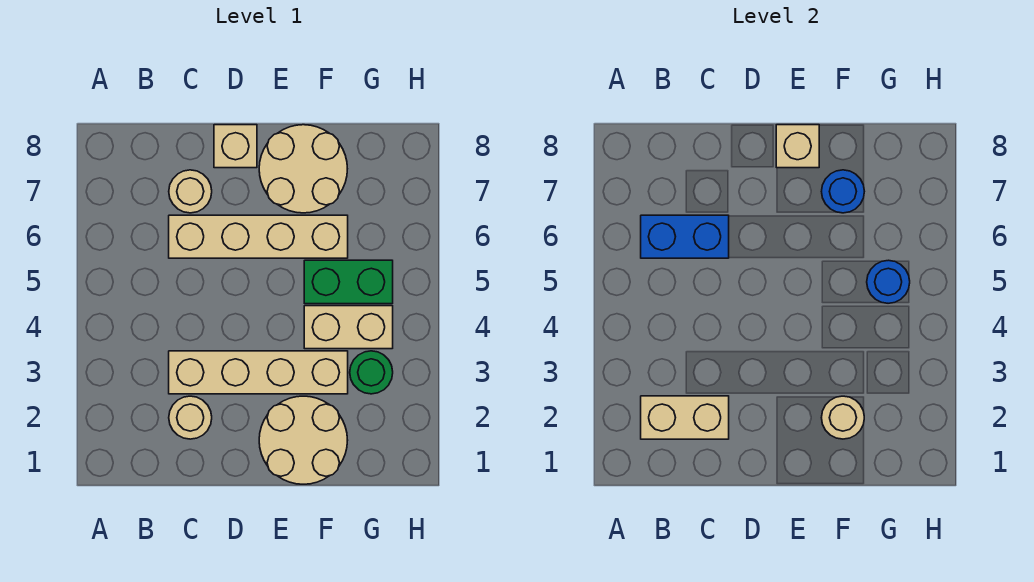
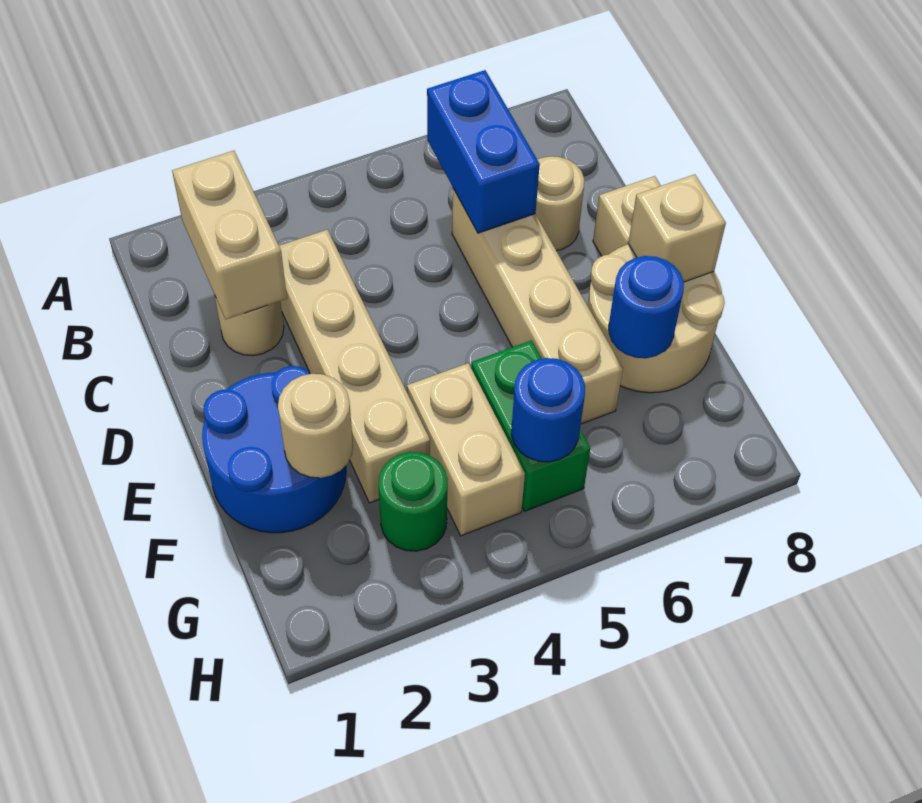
tan round brick E1:F2 level 1 -> blue round brick E1:F2 level 1

